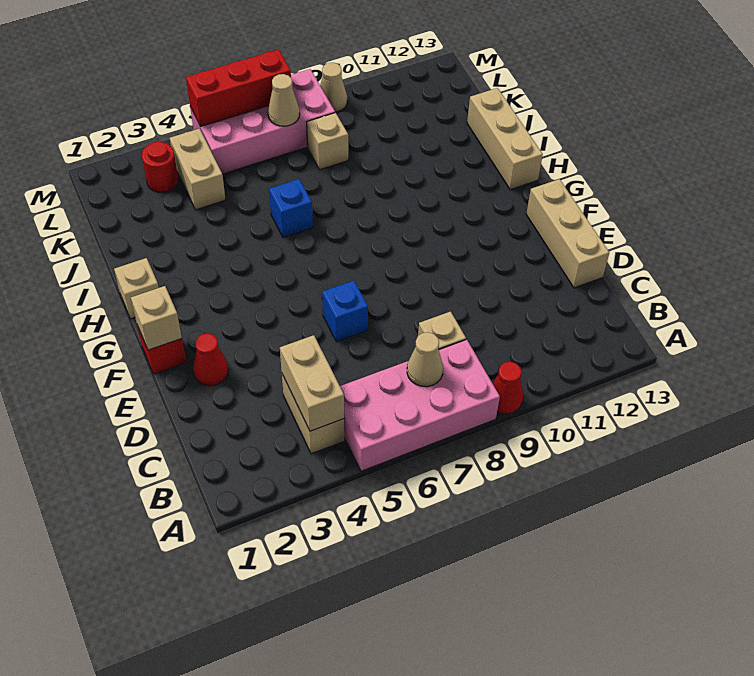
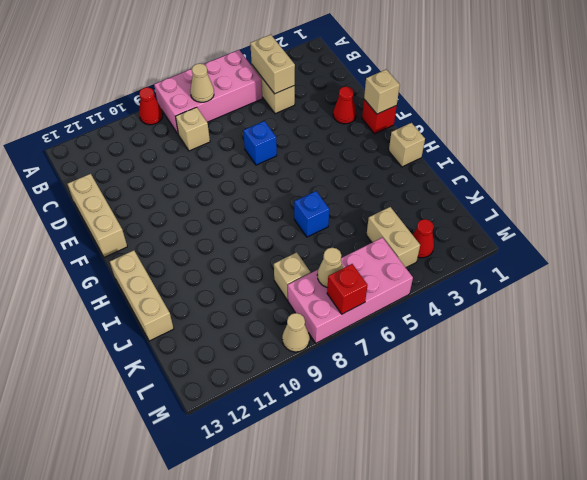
red round brick L3 level 1 -> red cone L3 level 1
red brick M5:M7 level 2 -> red brick M7 level 2

